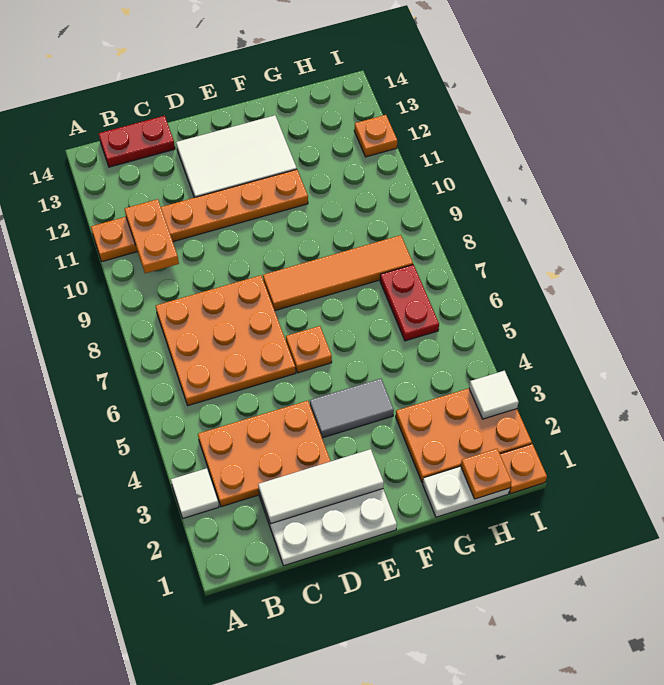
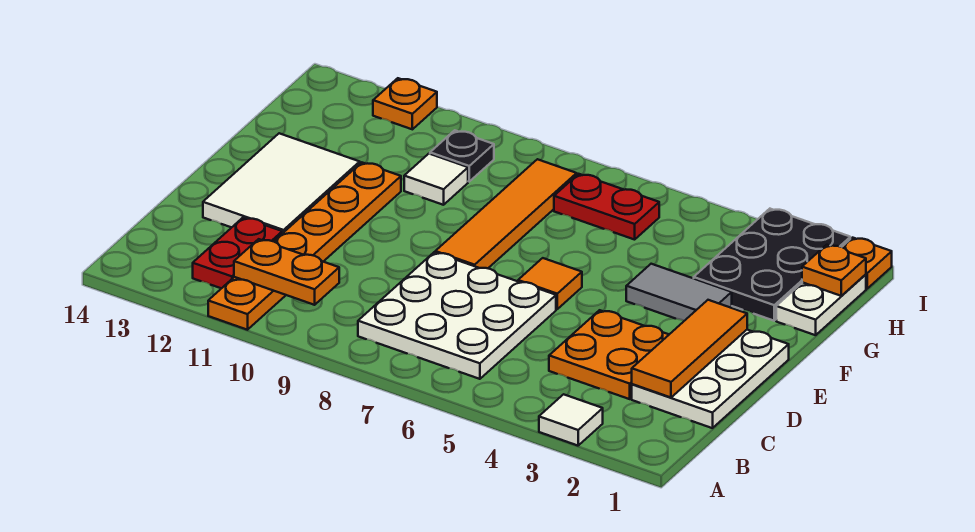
orange plate B3:D4 level 1 -> orange plate C3:D4 level 1
orange plate B6:D8 level 1 -> white plate B6:D8 level 1
red plate B14:C14 level 1 -> red plate B12:C12 level 1
white tile C2:E2 level 2 -> orange tile C2:E2 level 2
grey tile E4:F4 level 1 -> grey tile F3:F4 level 1
orange plate E6 level 1 -> orange tile E6 level 1
orange plate G2:I3 level 1 -> black plate G2:I3 level 1
none -> black plate H10 level 1
white tile I3 level 2 -> white tile G10 level 1

